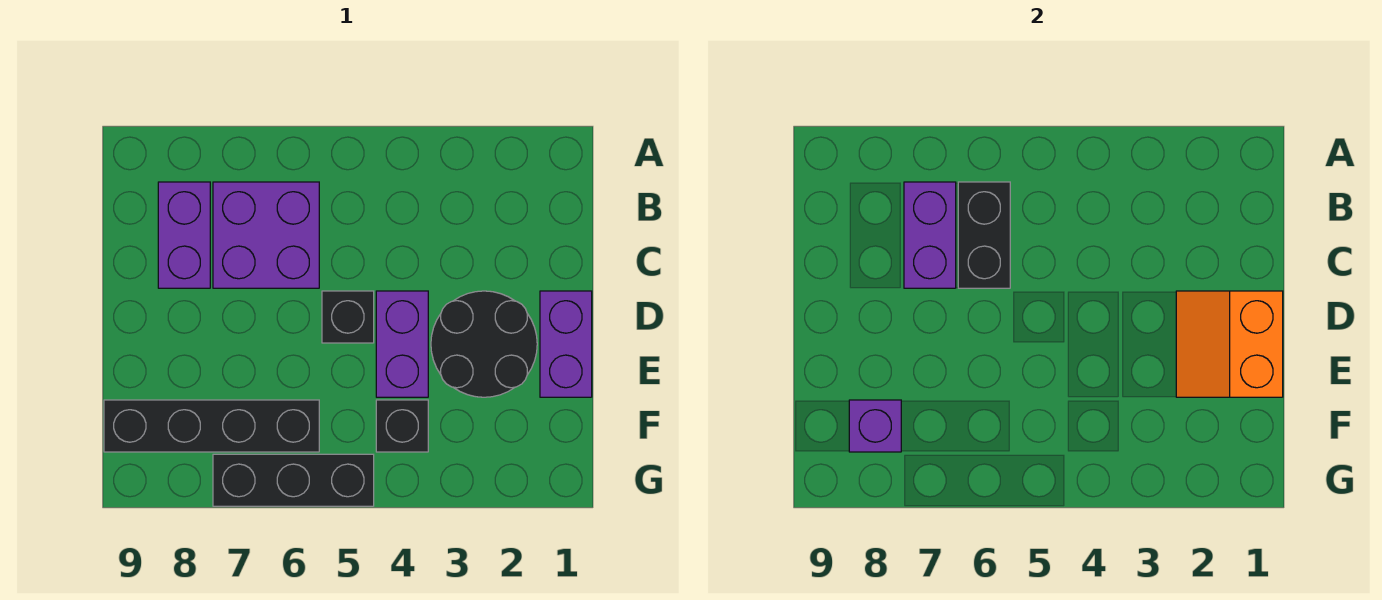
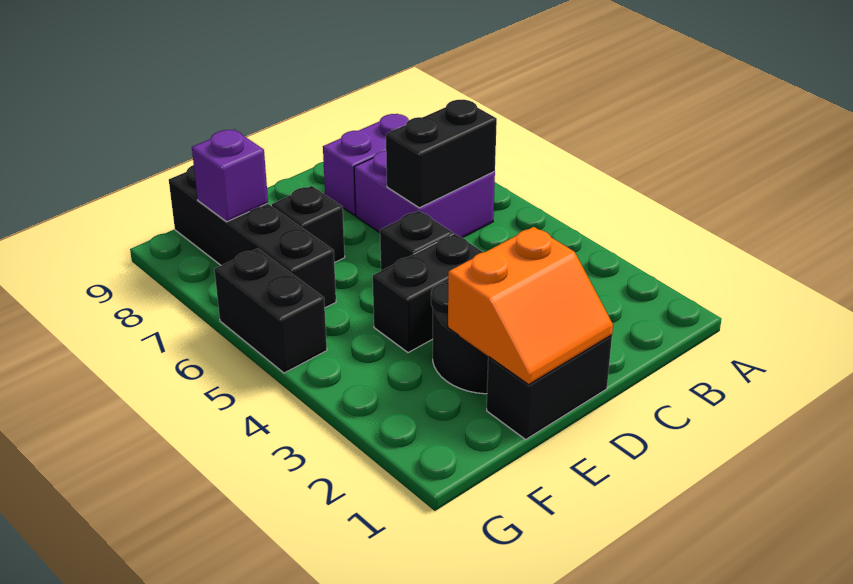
purple brick B7:C7 level 2 -> none
purple brick D1:E1 level 1 -> black brick D1:E1 level 1
orange slope D1:E2 level 2 top 1 -> orange slope D1:E2 level 2 top 2
purple brick D4:E4 level 1 -> black brick D4:E4 level 1
black brick F4 level 1 -> black brick E7 level 1
black brick G5:G7 level 1 -> black brick G5:G6 level 1

